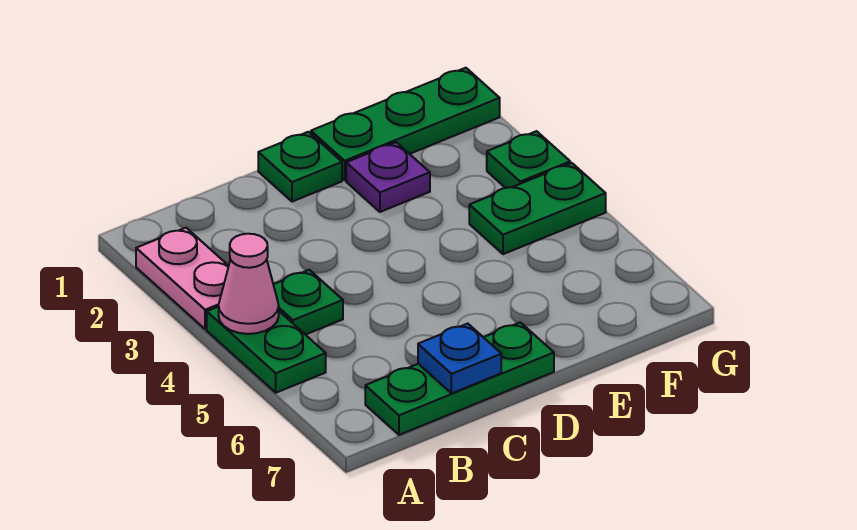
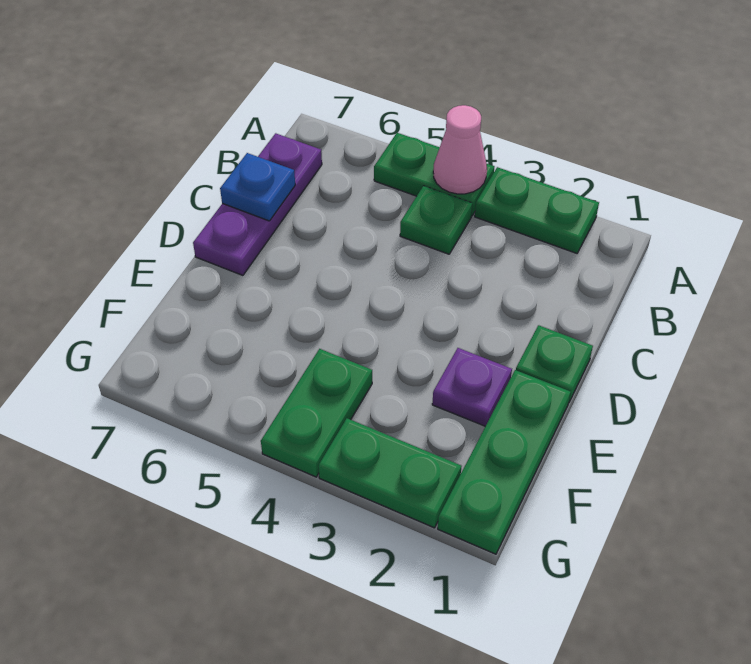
pink plate A2:A3 level 1 -> green plate A2:A3 level 1
green plate B7:D7 level 1 -> purple plate B7:D7 level 1
green plate G3 level 1 -> green plate G2:G3 level 1

